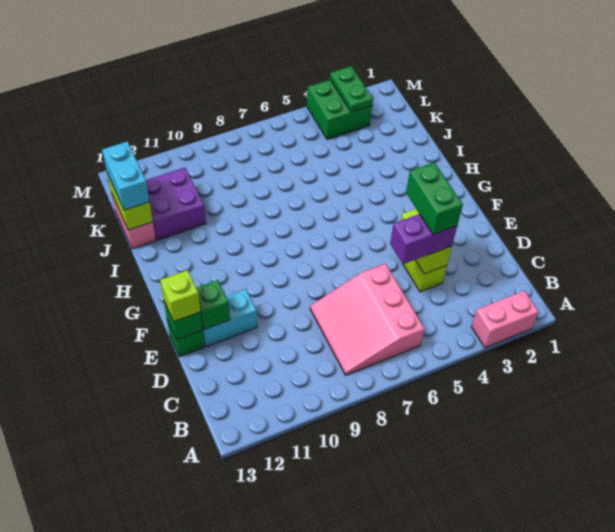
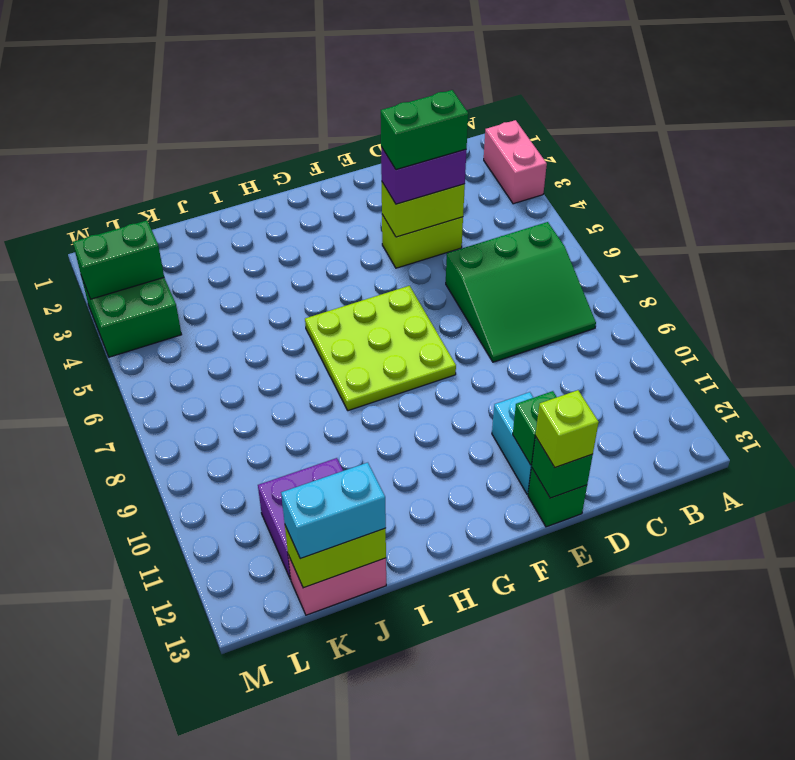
pink slope B6:D8 level 1 top 6 -> green slope B6:D8 level 1 top 6
purple brick D4:D5 level 3 -> purple brick D4:E4 level 3
none -> lime plate F6:H8 level 1
green plate L3:M3 level 2 -> green brick L3:M3 level 2

